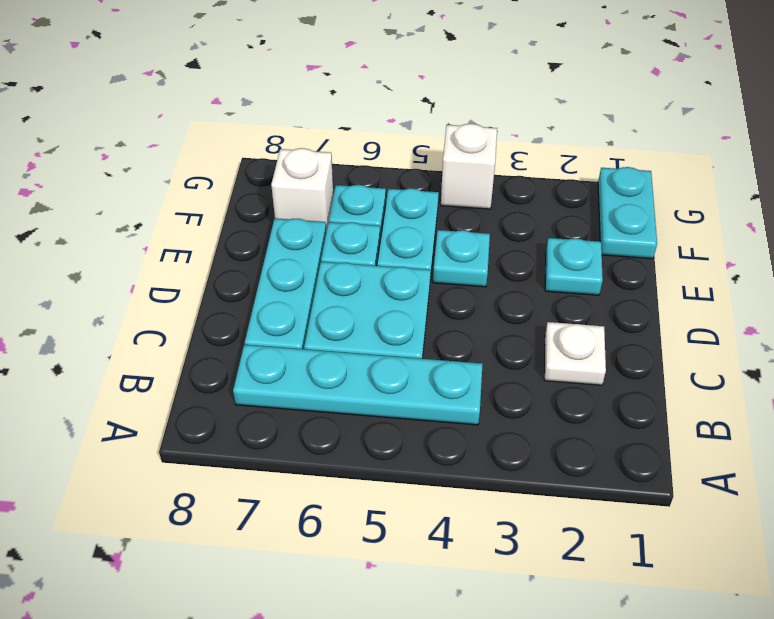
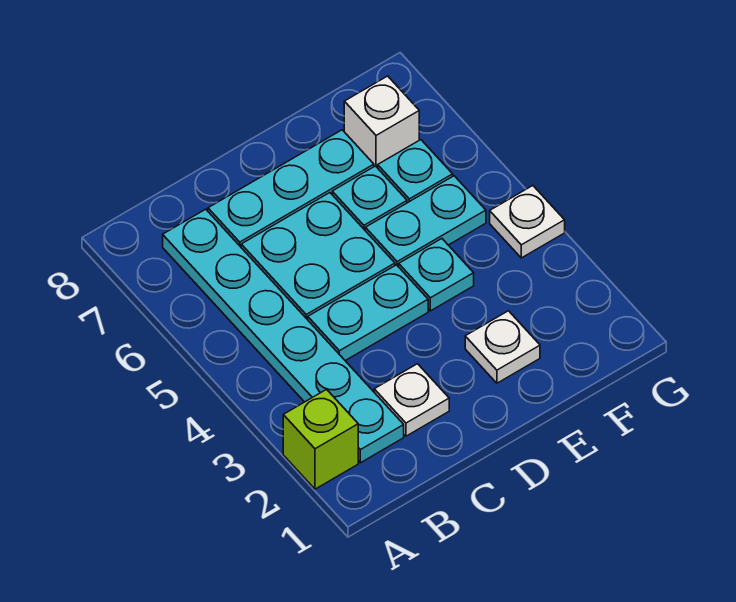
none -> lime brick A2 level 1
cyan plate B4:B7 level 1 -> cyan plate B2:B7 level 1
cyan plate E2 level 1 -> white plate E2 level 1
cyan plate F1:G1 level 1 -> cyan plate C4:D4 level 1
white brick G4 level 1 -> white plate G4 level 1

